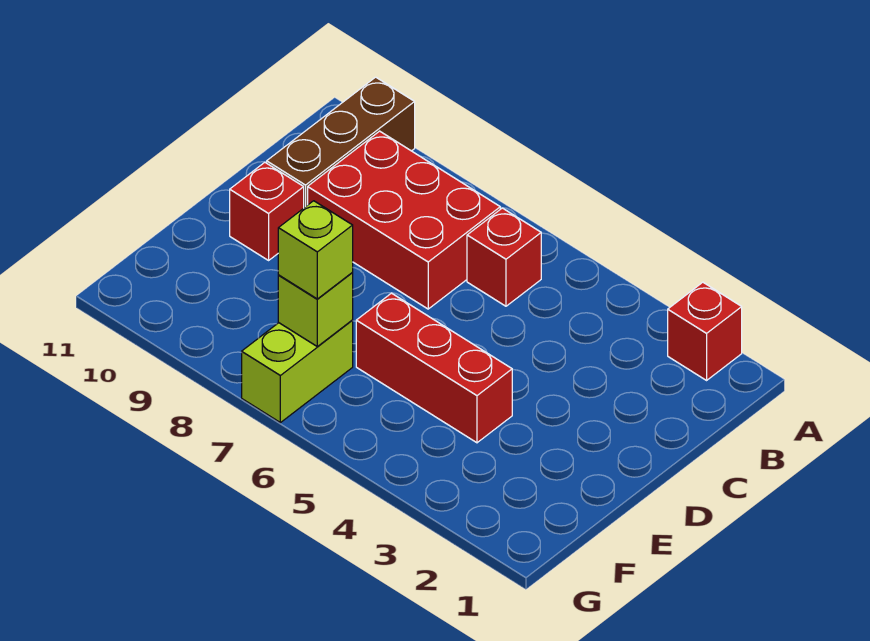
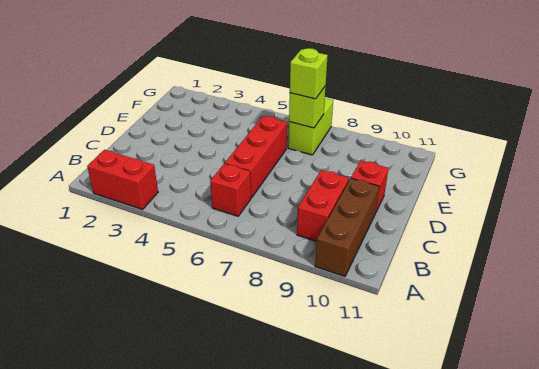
red brick A2 level 1 -> red brick A2:A3 level 1
red brick B7:C9 level 1 -> red brick B9:C9 level 1
red brick E4:E6 level 1 -> red brick C6:E6 level 1

